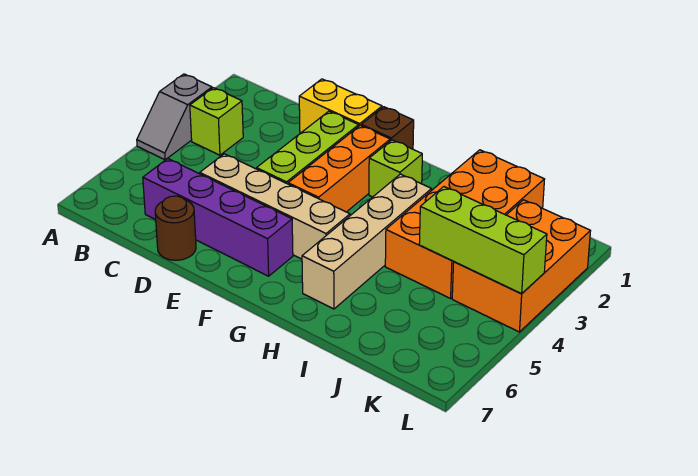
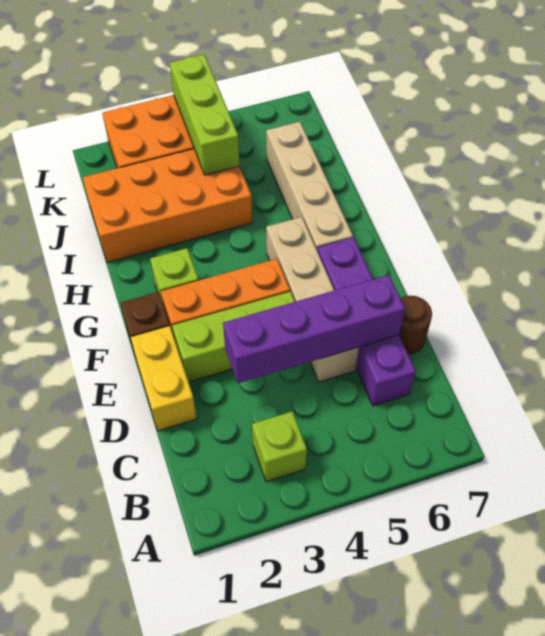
grey slope A3:A4 level 1 top 3 -> none
none -> purple brick D3:D6 level 2
tan brick H3:H6 level 1 -> tan brick G6:J6 level 1

